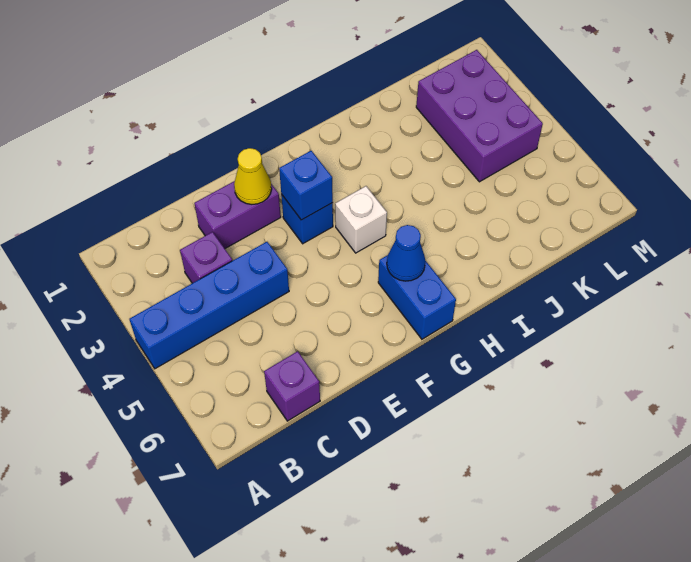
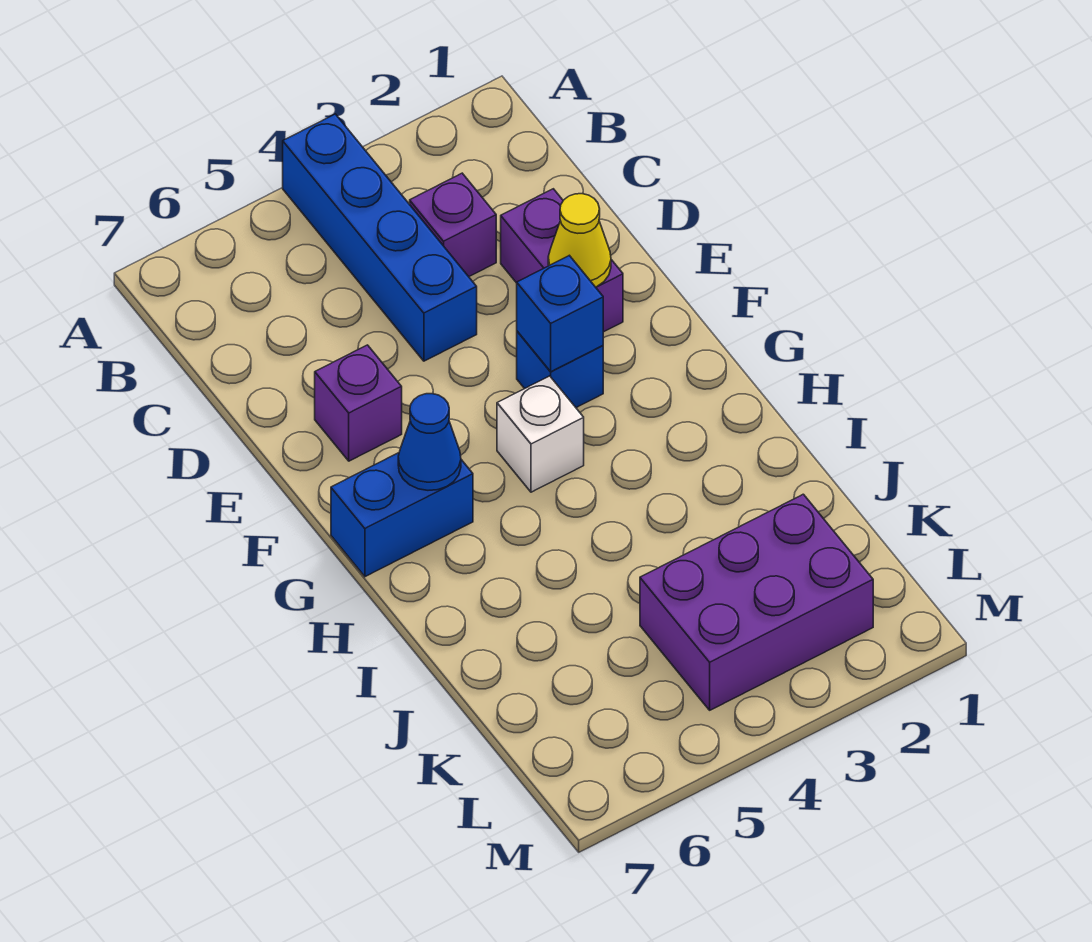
purple brick C7 level 1 -> purple brick E6 level 1

